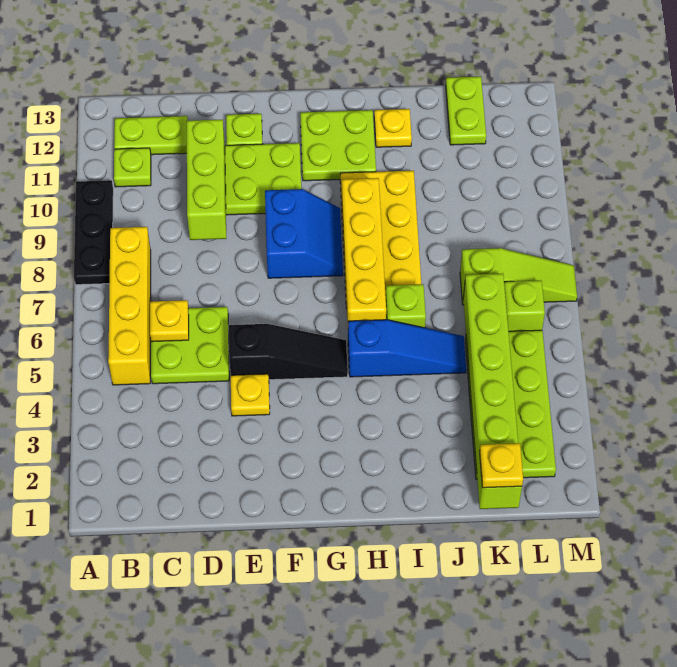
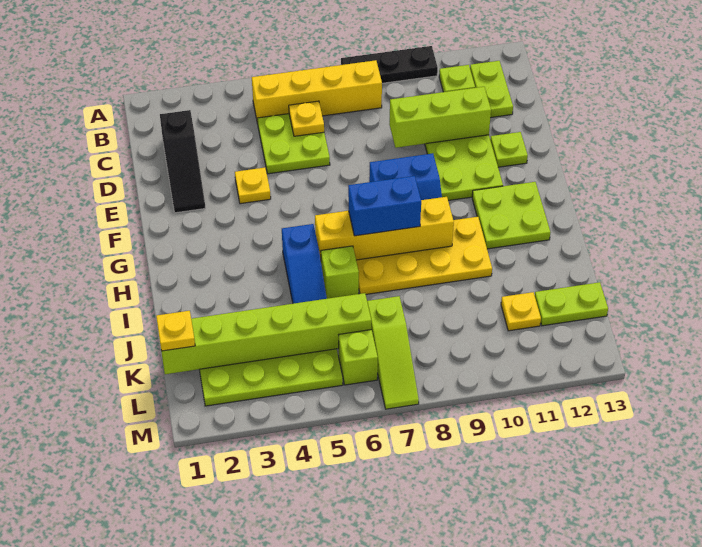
black slope E5:G5 level 1 top E -> black slope C2:E2 level 1 top C
none -> blue brick H7:H8 level 3
yellow plate I12 level 1 -> yellow plate K11 level 1

